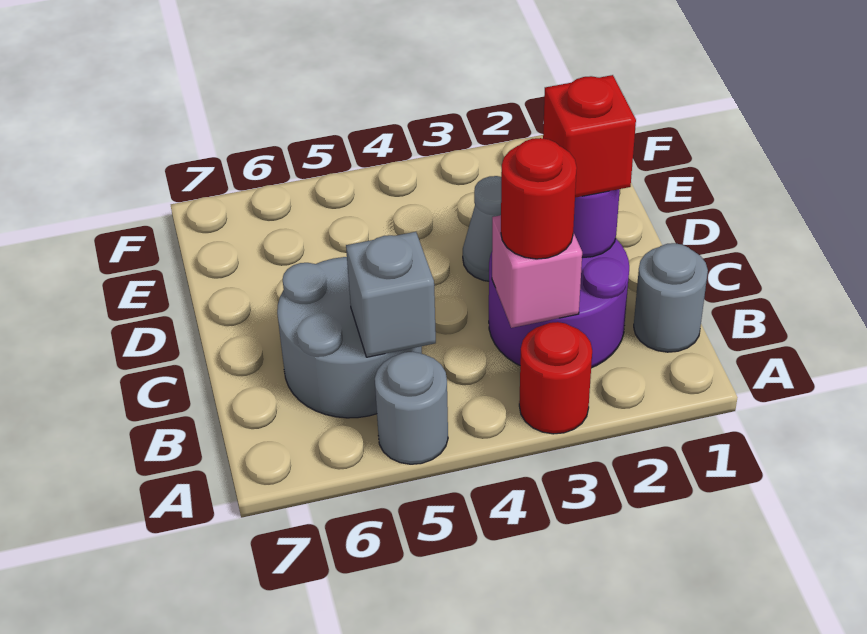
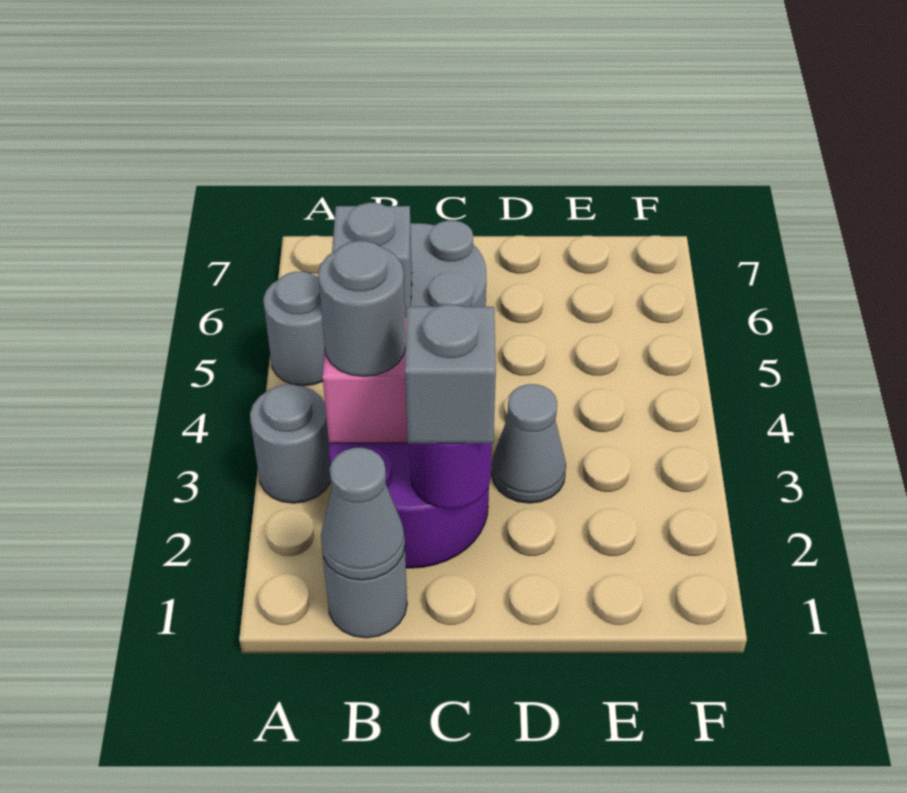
red round brick A3 level 1 -> grey round brick A3 level 1
none -> grey cone B1 level 2
red round brick B3 level 3 -> grey round brick B3 level 3
red brick C2 level 3 -> grey brick C2 level 3

